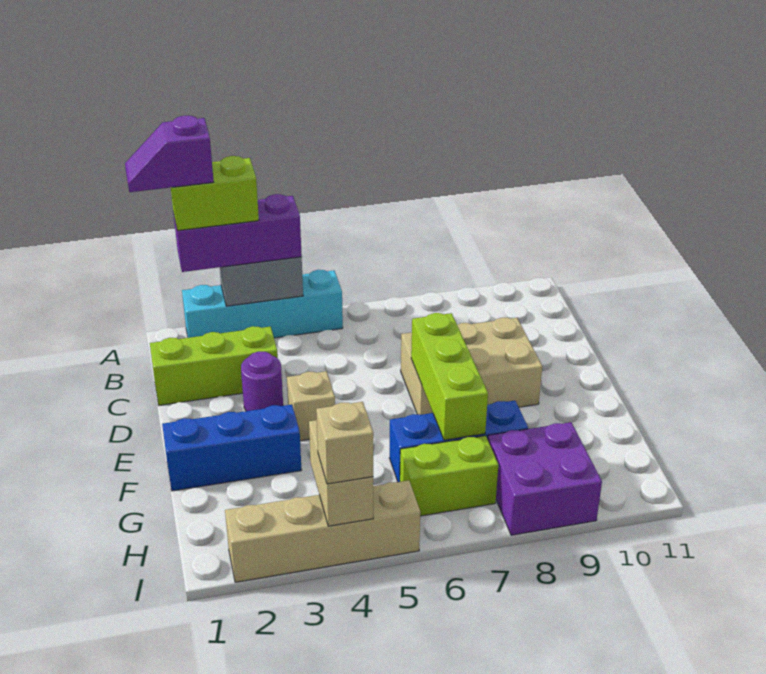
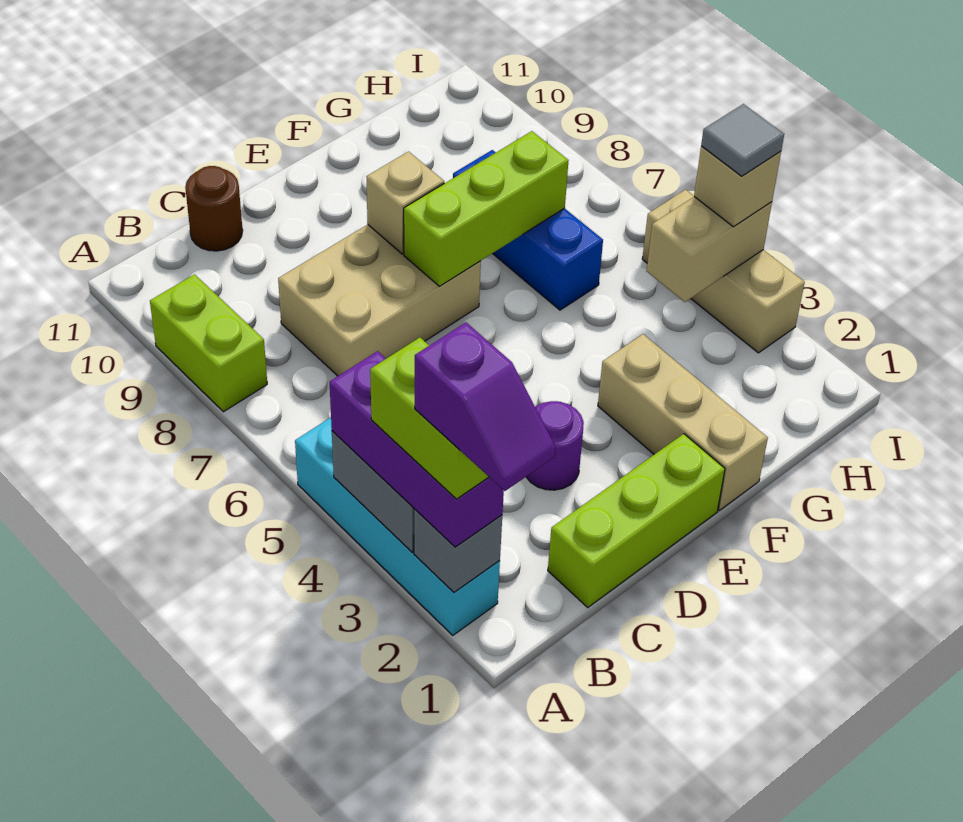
none -> grey brick A2 level 2
lime brick C1:C3 level 1 -> lime brick C1:E1 level 1
none -> brown round brick C11 level 1
tan brick D7:E9 level 1 -> tan brick C7:E8 level 1
tan brick E4 level 1 -> tan brick E8 level 2
blue brick F1:F3 level 1 -> tan brick F1:F3 level 1
lime brick H6:H7 level 1 -> lime brick A8:A9 level 1
purple brick H8:I9 level 1 -> none
tan brick I2:I5 level 1 -> tan brick I3:I5 level 1
none -> grey tile I4 level 4

